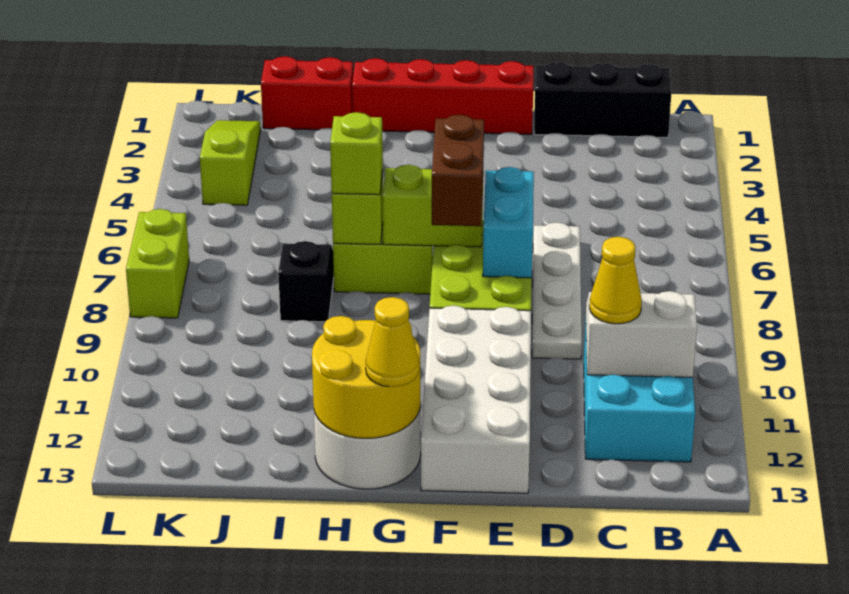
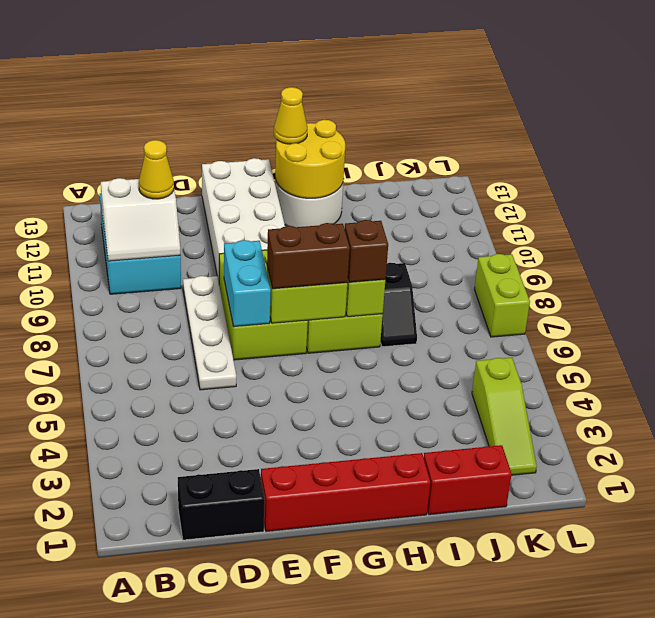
black brick B1:D1 level 1 -> black brick C1:D1 level 1
brown brick F7:F8 level 3 -> brown brick F7:G7 level 3
lime brick H7 level 3 -> brown brick H7 level 3

